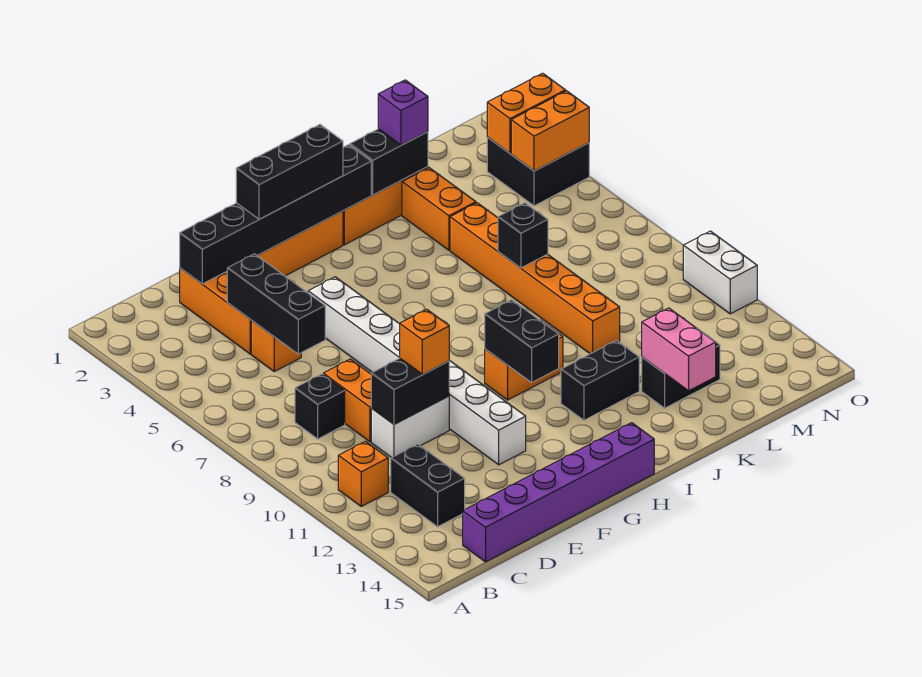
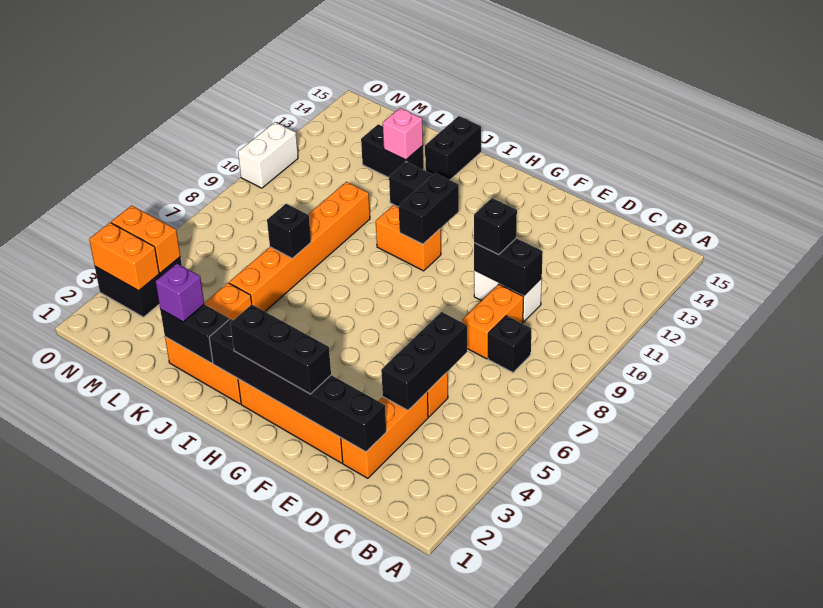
orange brick B11 level 1 -> none
black brick C12:C13 level 1 -> black brick J14:J15 level 1
purple brick C15:H15 level 1 -> none
orange brick E10 level 3 -> black brick E10 level 3
white brick F5:F12 level 1 -> none
pink brick K13:K14 level 2 -> pink brick K13 level 2

